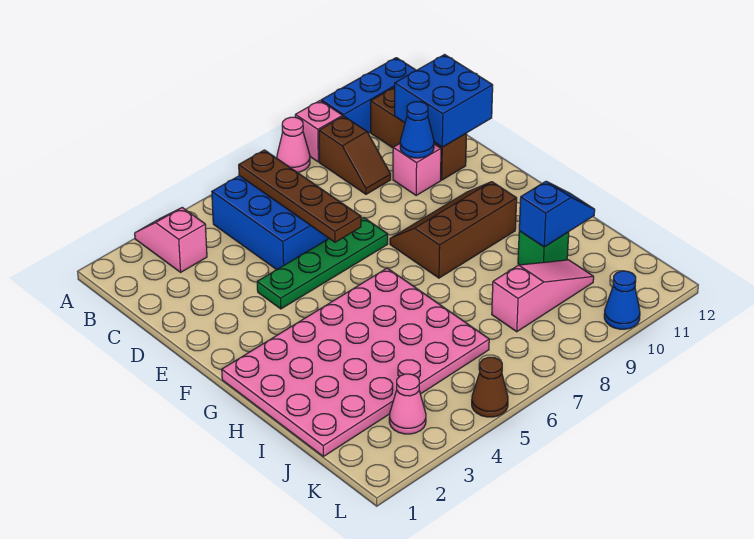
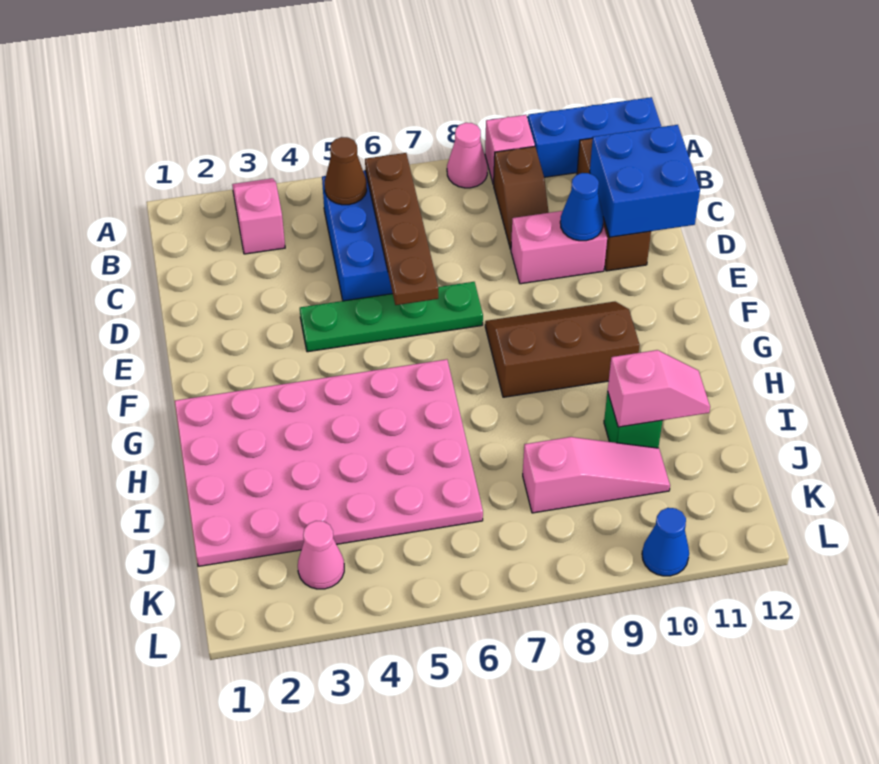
pink brick D10 level 1 -> pink brick D9:D10 level 1
blue slope I10:I11 level 2 top 10 -> pink slope I10:I11 level 2 top 10
brown cone L5 level 1 -> brown cone B5 level 2

